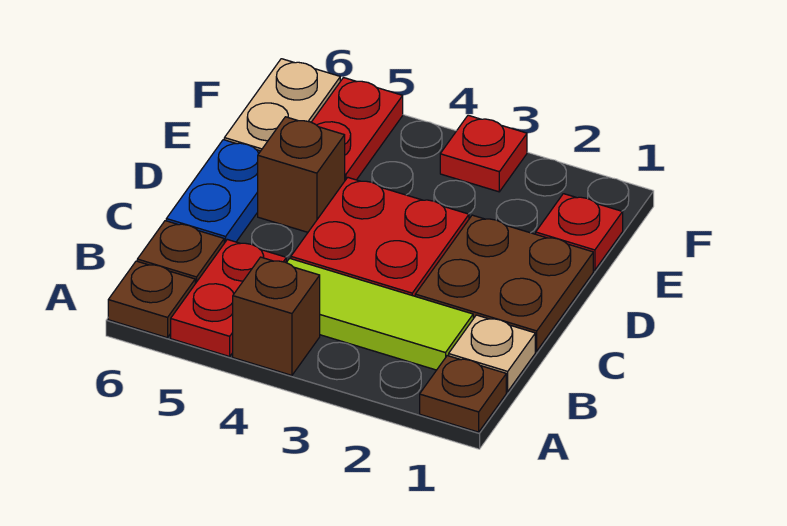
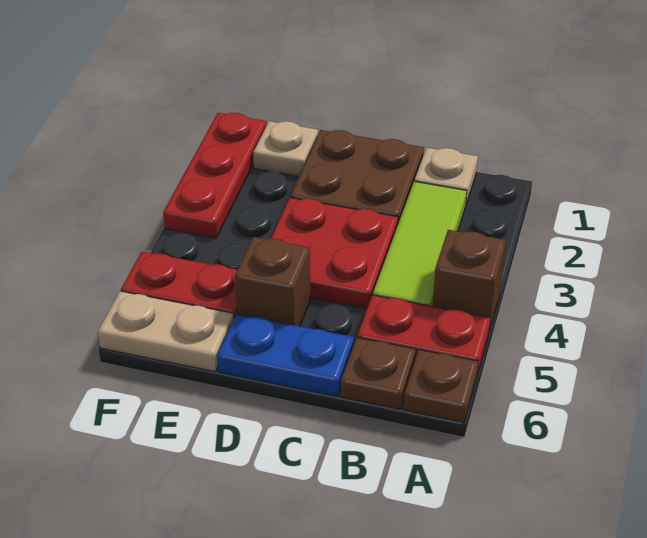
brown plate A1 level 1 -> none
red plate E1 level 1 -> tan plate E1 level 1
red plate F3 level 1 -> red plate F1:F3 level 1

